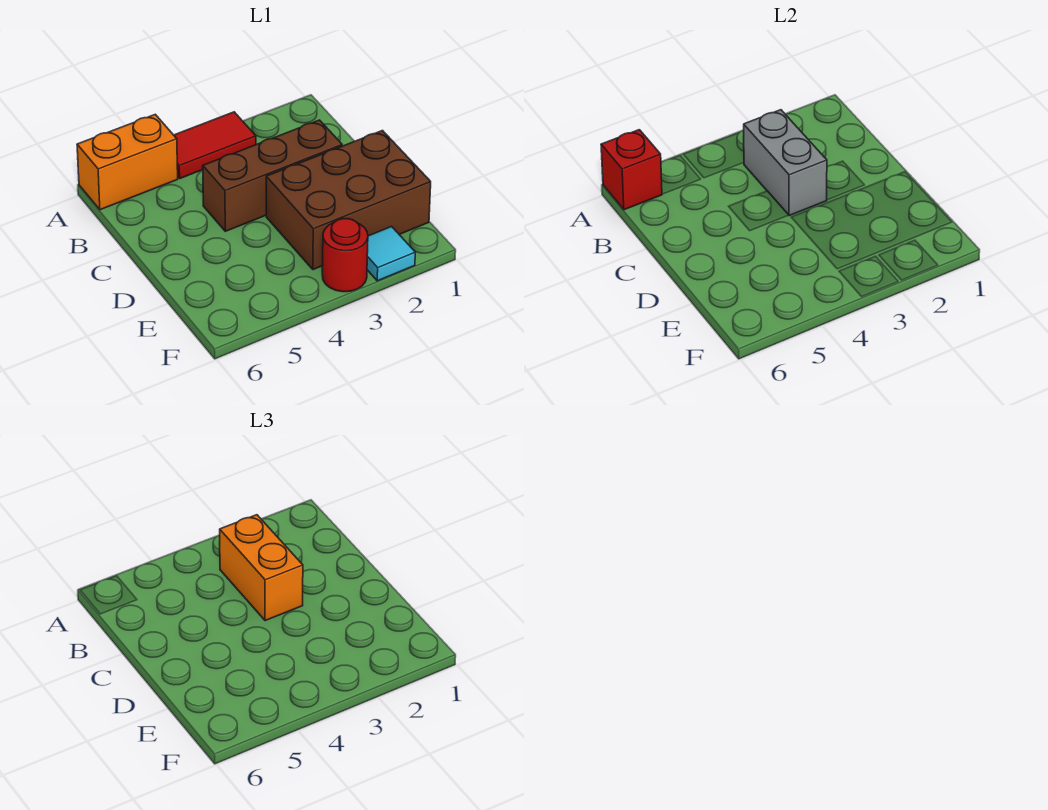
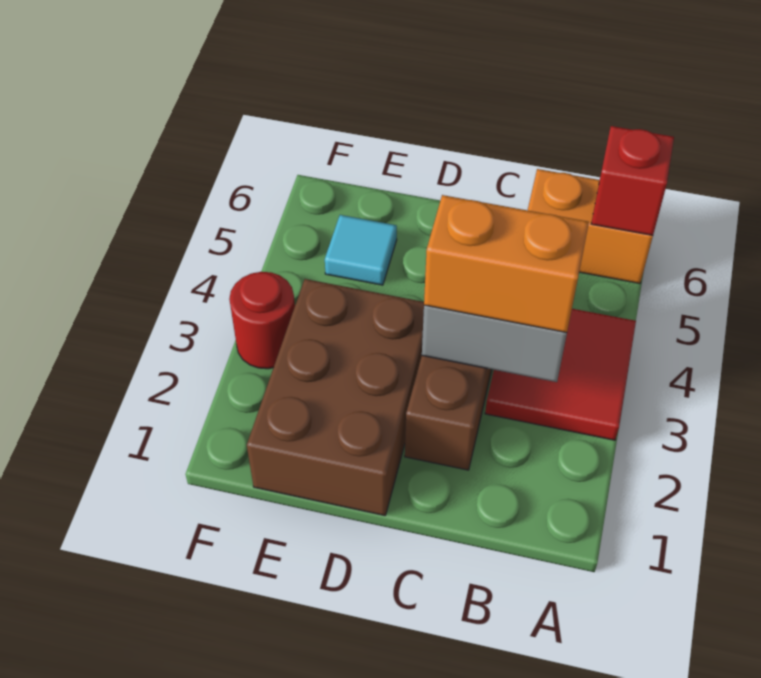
red tile A3:A4 level 1 -> red tile A3:B4 level 1
orange brick A5:A6 level 1 -> orange brick A6:B6 level 1
cyan tile F2 level 1 -> cyan tile E5 level 1

